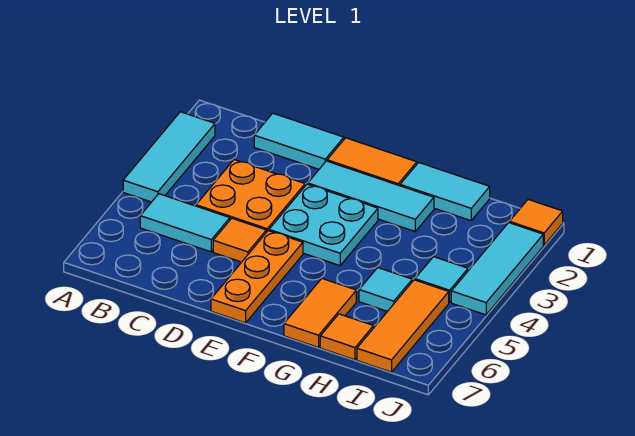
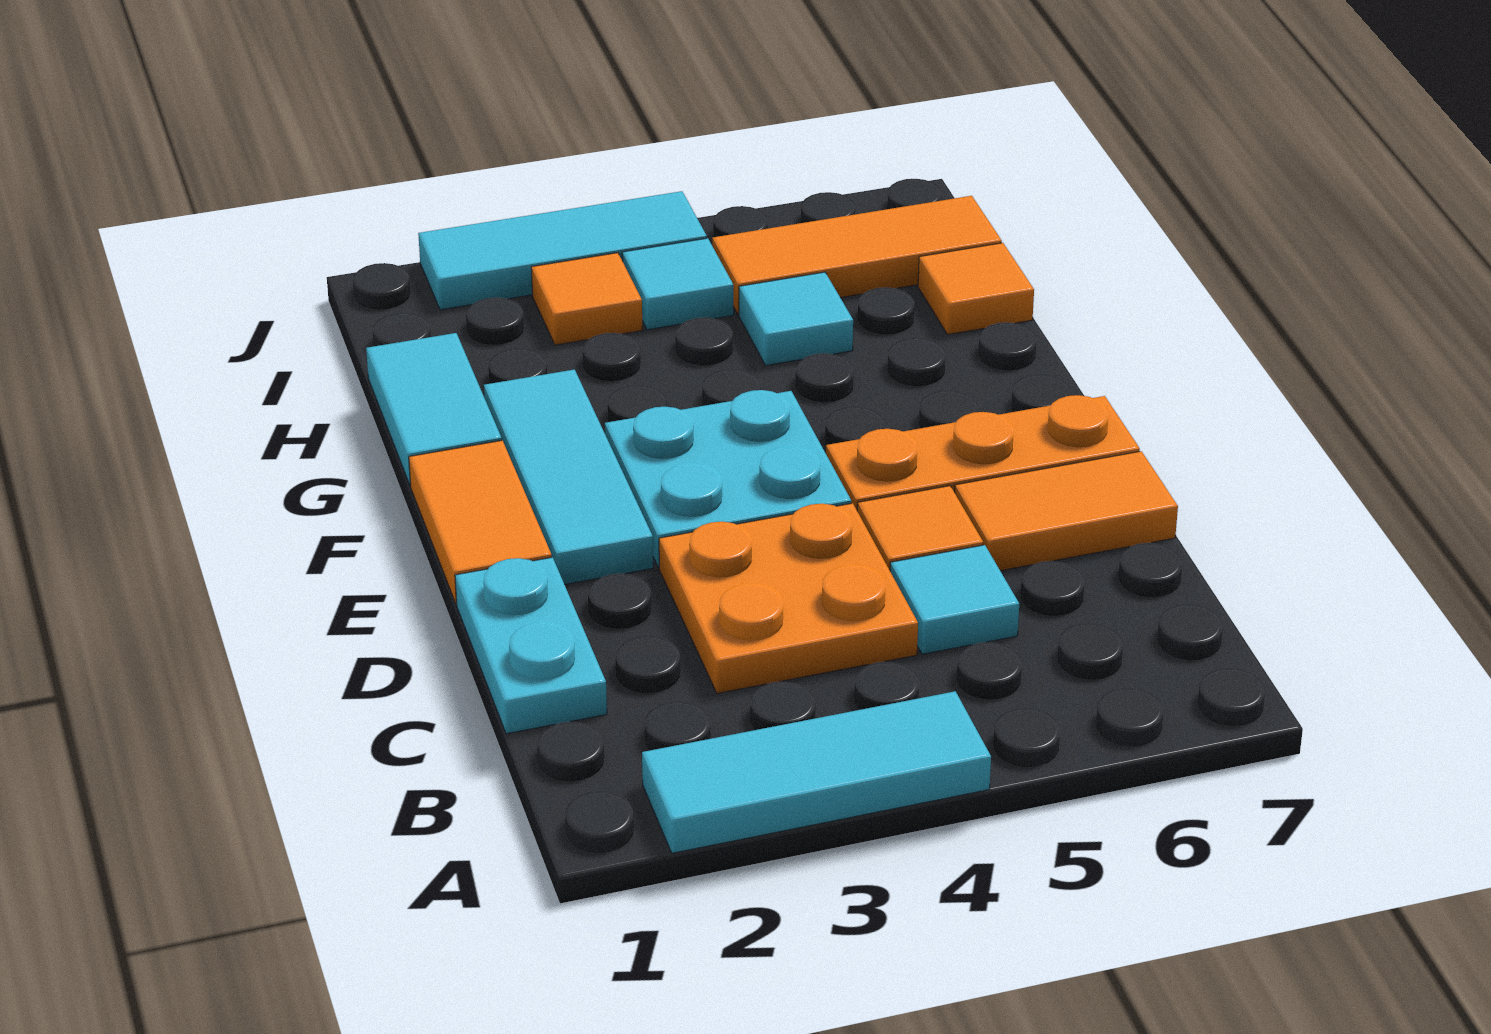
cyan tile B5:C5 level 1 -> cyan tile C5 level 1
cyan tile C1:D1 level 1 -> cyan plate C1:D1 level 1
orange tile G6:G7 level 1 -> orange tile D6:D7 level 1
orange tile J1 level 1 -> orange tile I3 level 1

